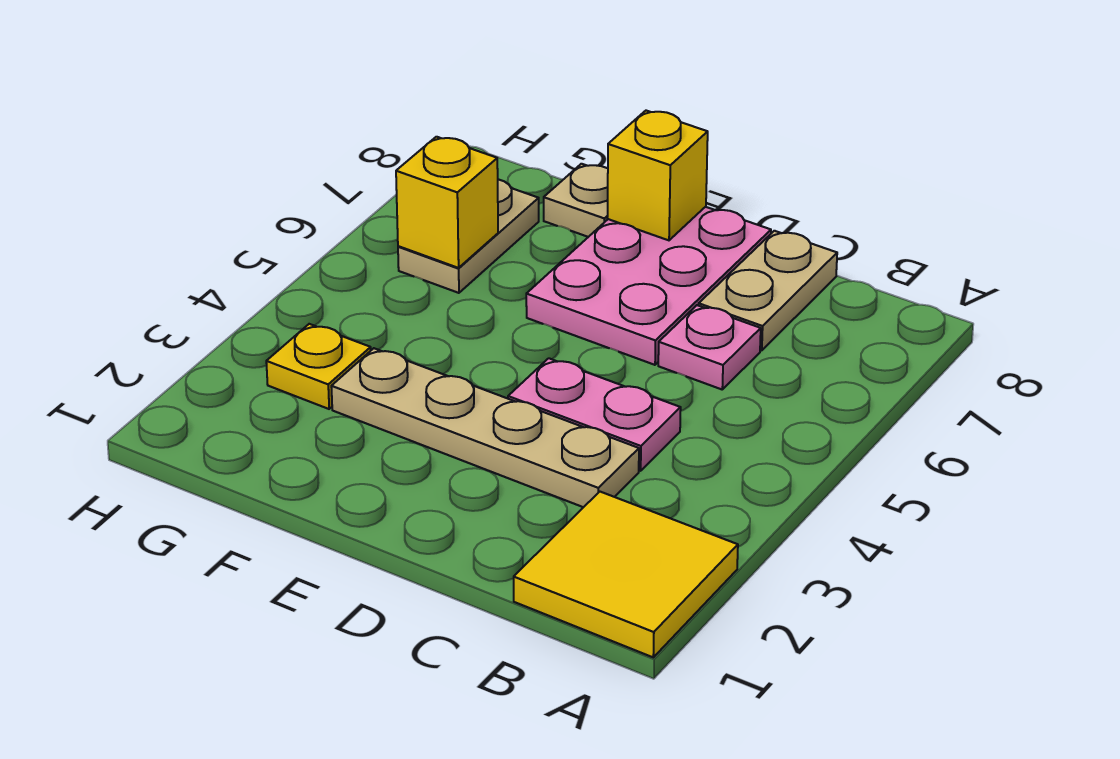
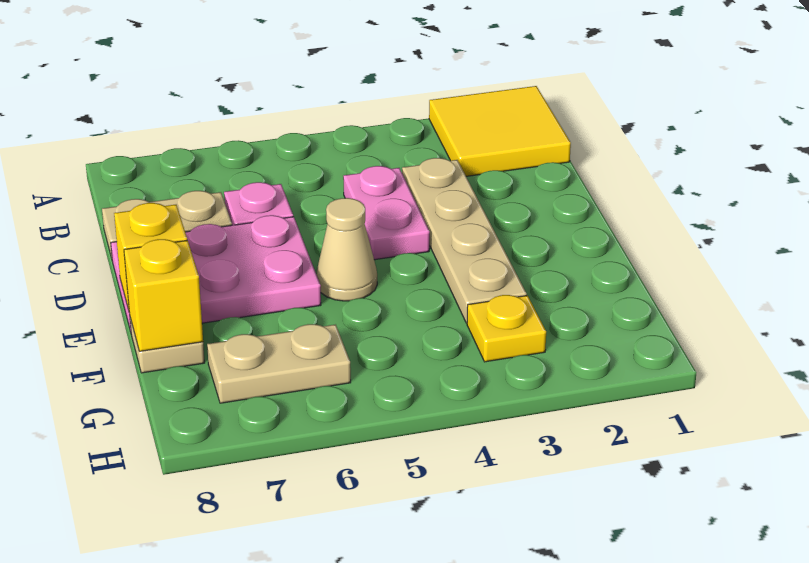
none -> tan cone E5 level 1
yellow brick G6 level 2 -> yellow brick F8 level 2

